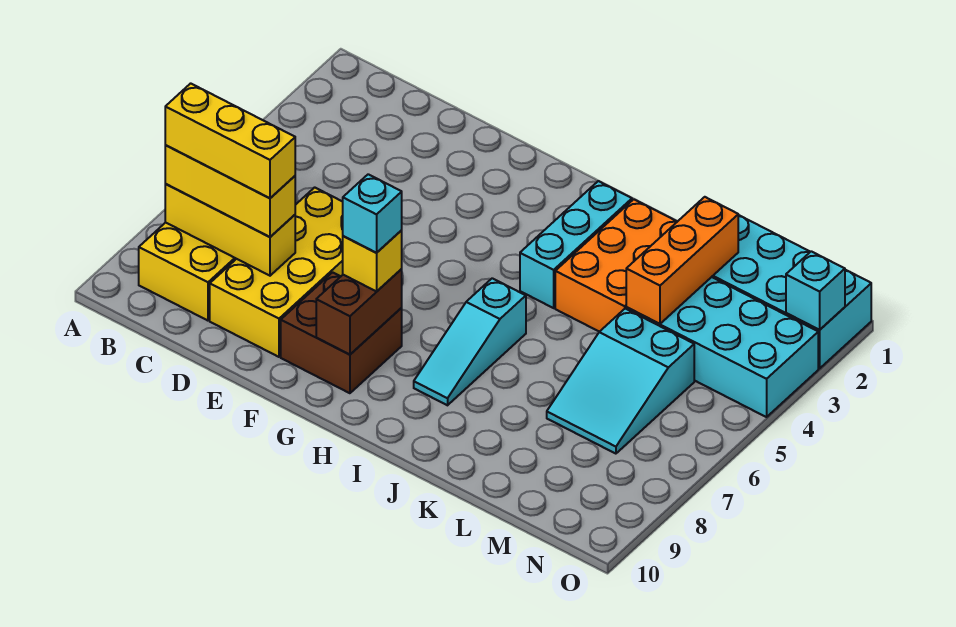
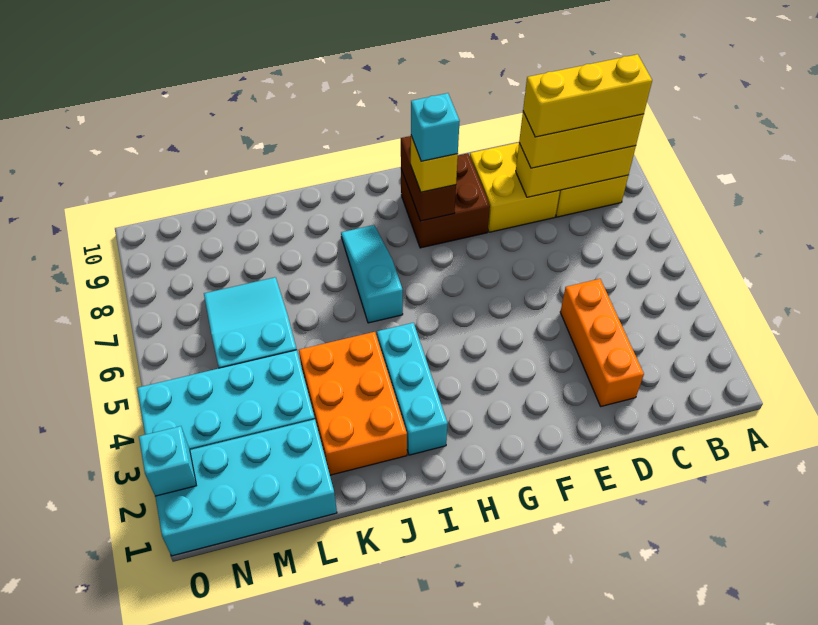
yellow brick D6:E9 level 1 -> yellow brick D8:E9 level 1
orange brick L2:L4 level 2 -> orange brick D2:D4 level 1

